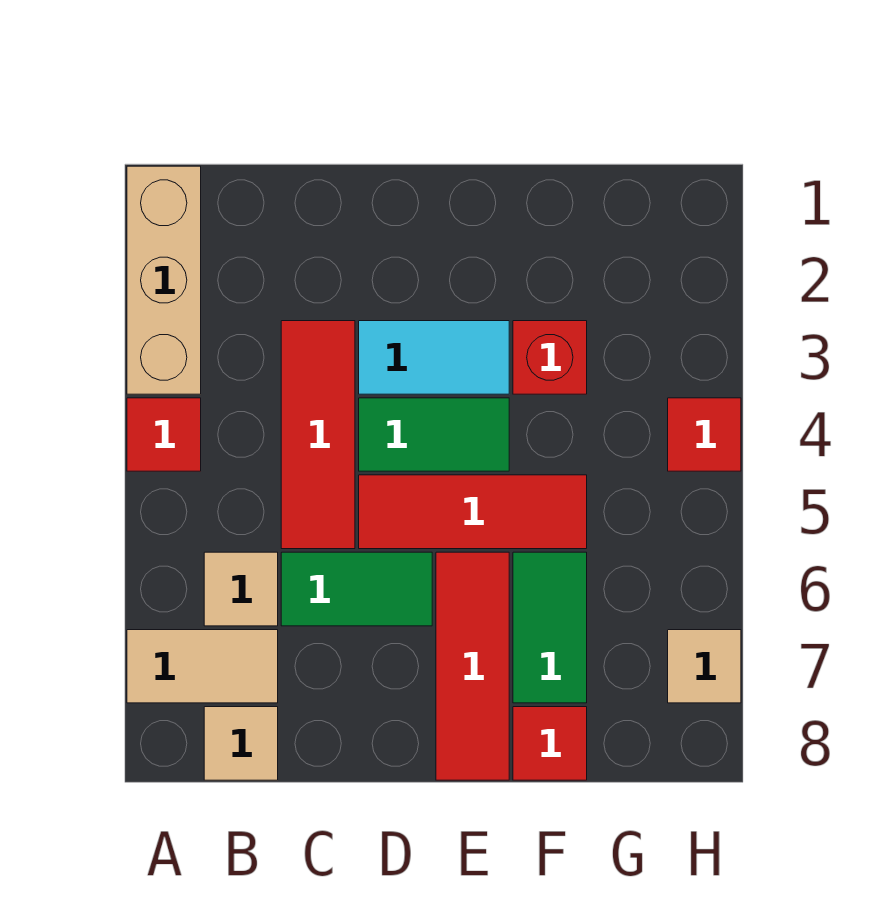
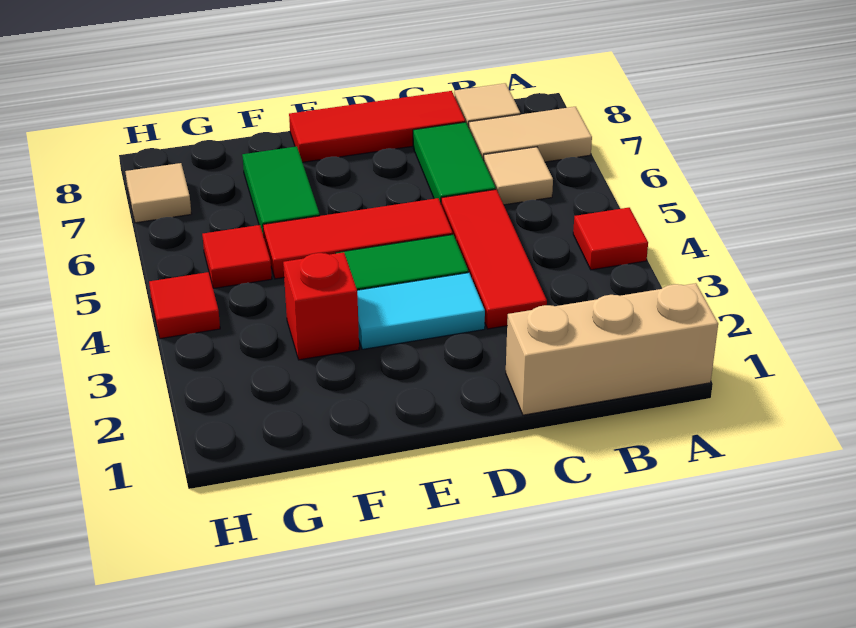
tan brick A1:A3 level 1 -> tan brick A1:C1 level 1
green tile C6:D6 level 1 -> green tile C6:C7 level 1
red tile E6:E8 level 1 -> red tile C8:E8 level 1
red tile F8 level 1 -> red tile G5 level 1

